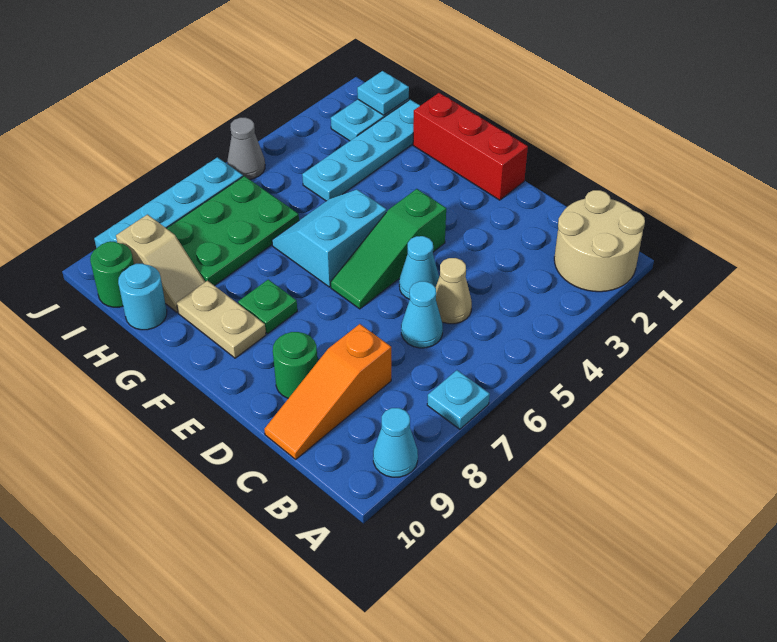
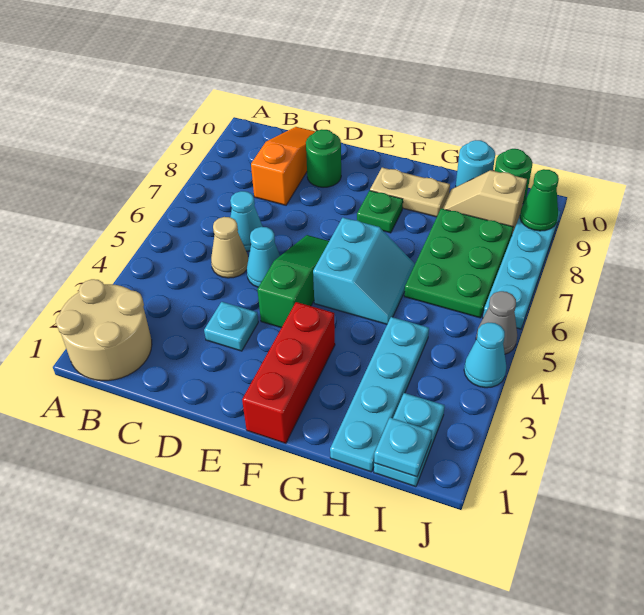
cyan plate A7 level 1 -> cyan plate D3 level 1
cyan cone A9 level 1 -> cyan cone J4 level 1
red brick E1:G1 level 1 -> red brick F1:F3 level 1
none -> green cone J9 level 2

